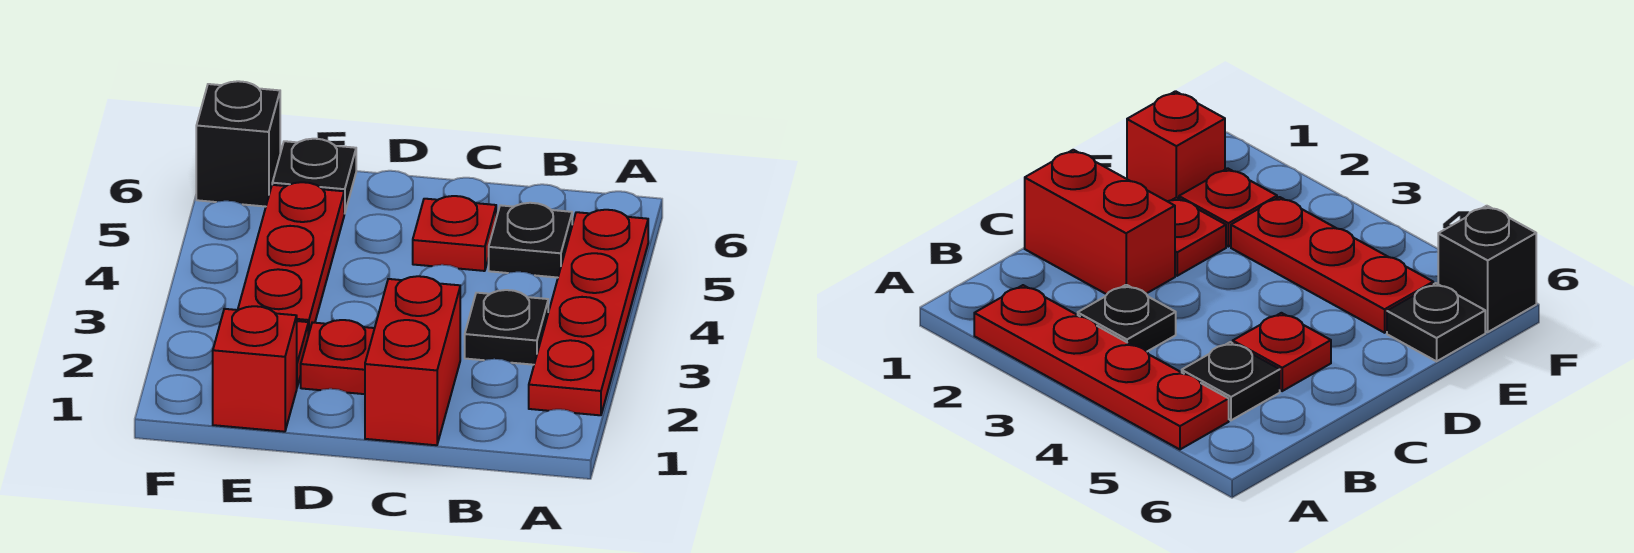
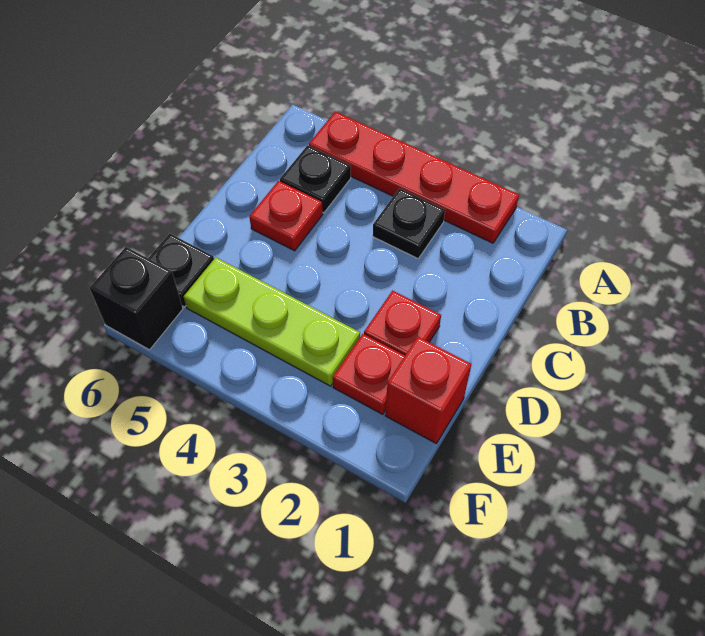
red brick C1:C2 level 1 -> none
red plate E3:E5 level 1 -> lime plate E3:E5 level 1

